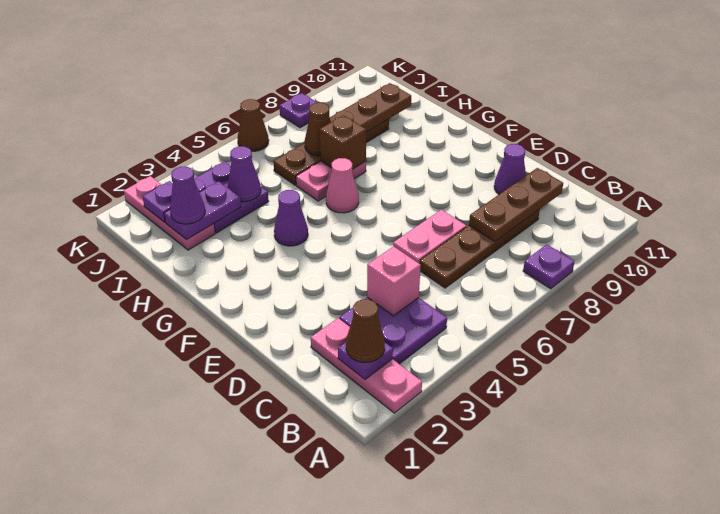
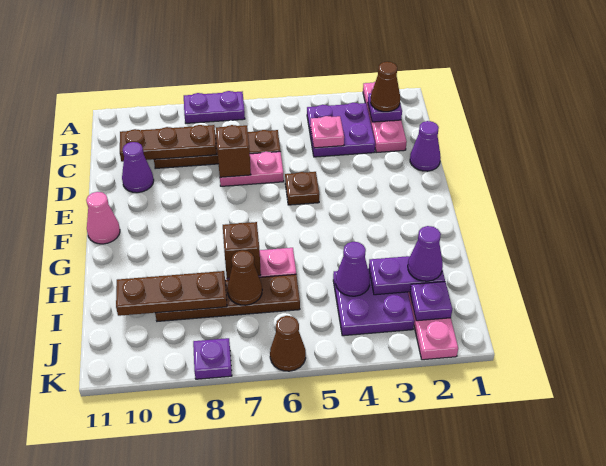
purple plate A8 level 1 -> purple plate A7:A8 level 1
pink brick C4 level 2 -> pink plate C4 level 2
none -> brown brick D7 level 2
none -> brown plate E5 level 1
purple cone G4 level 1 -> purple cone D1 level 1
pink cone G6 level 1 -> pink cone F11 level 1

